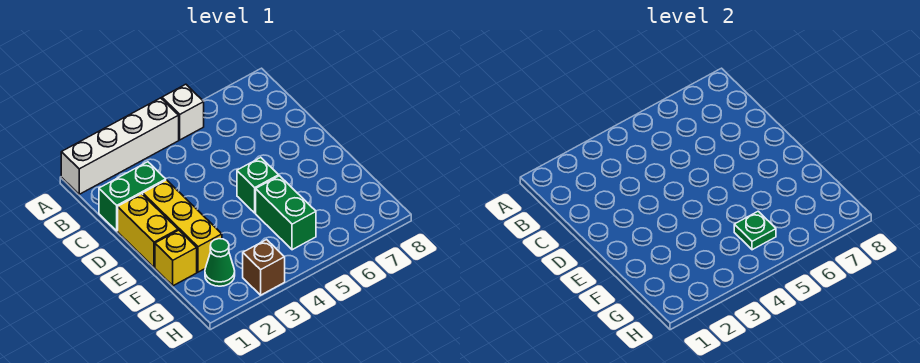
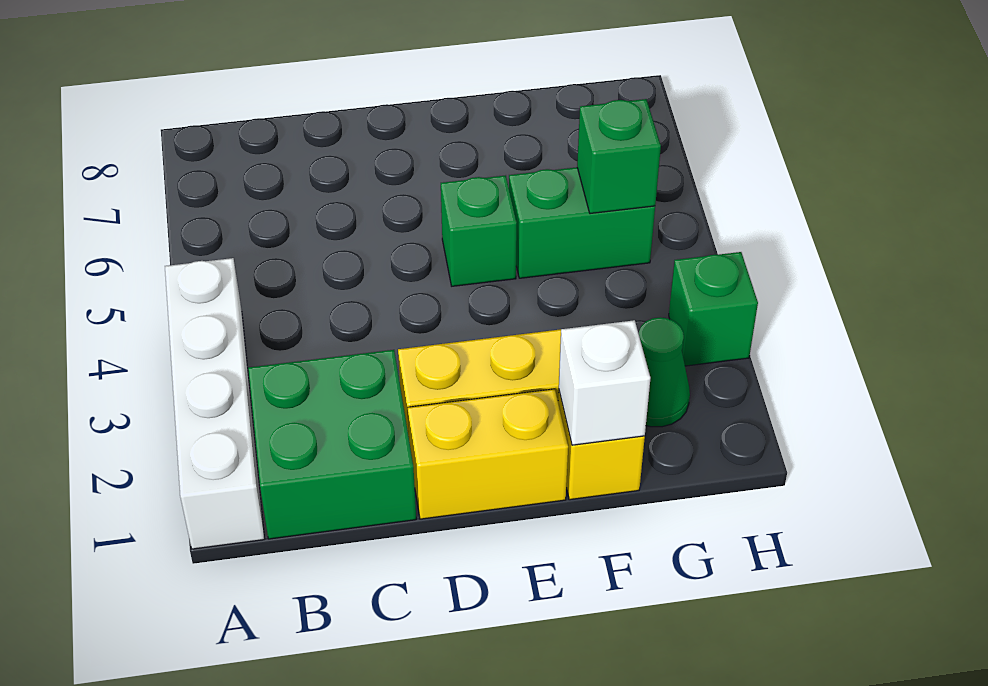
white brick A5 level 1 -> white brick F1 level 2
green brick C1:C2 level 1 -> green brick B1:C2 level 1
green plate G5 level 2 -> green brick G5 level 2
brown brick H3 level 1 -> green brick H3 level 1

